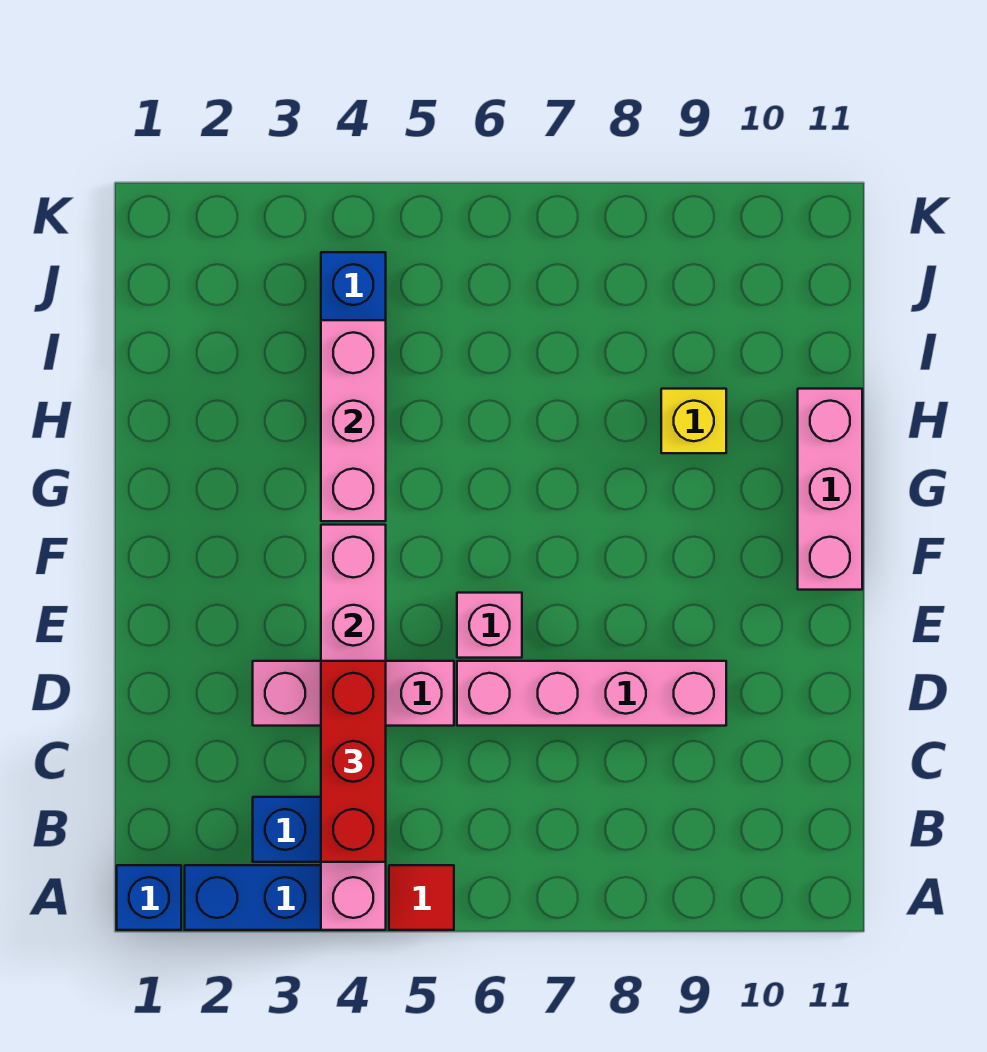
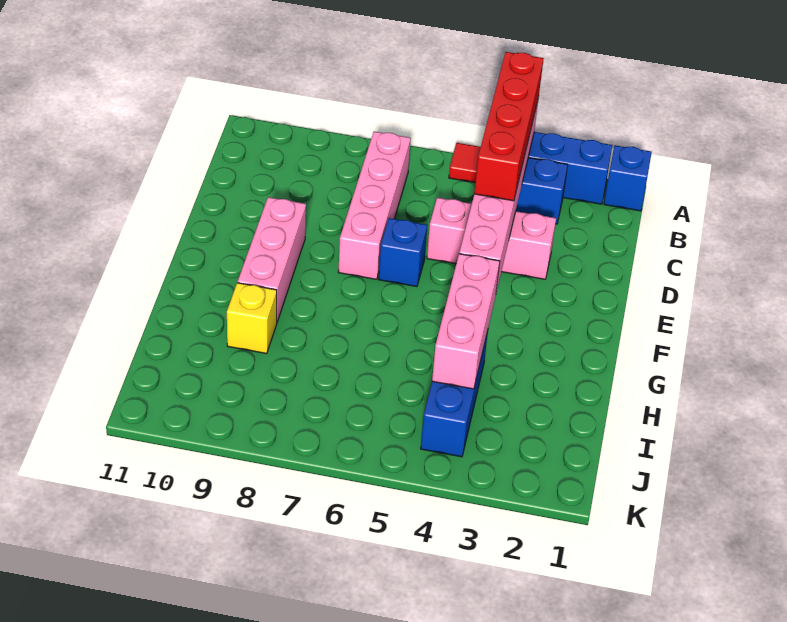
red brick B4:D4 level 3 -> red brick A4:D4 level 3
pink brick D6:D9 level 1 -> pink brick B7:E7 level 1
pink brick E6 level 1 -> blue brick E6 level 1
pink brick F11:H11 level 1 -> pink brick E9:G9 level 1

